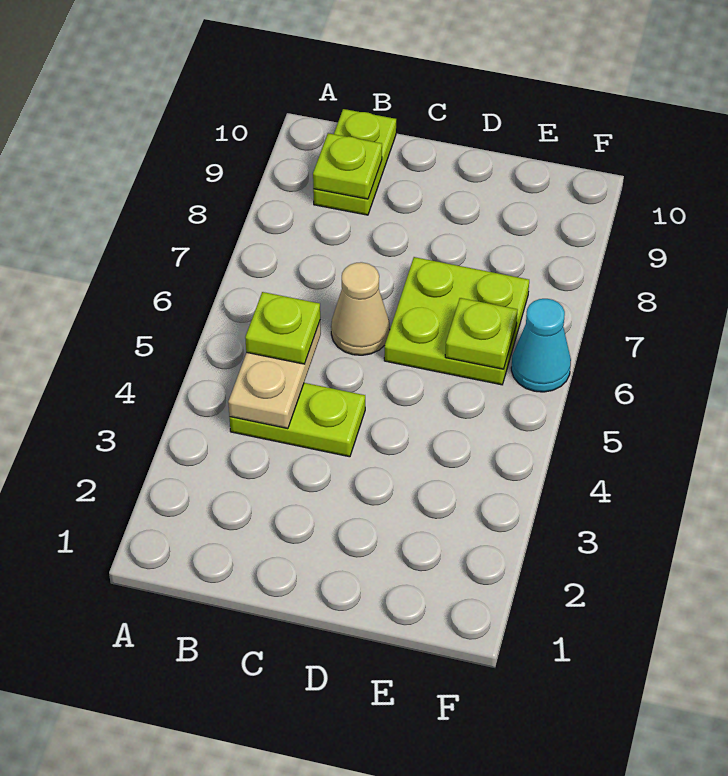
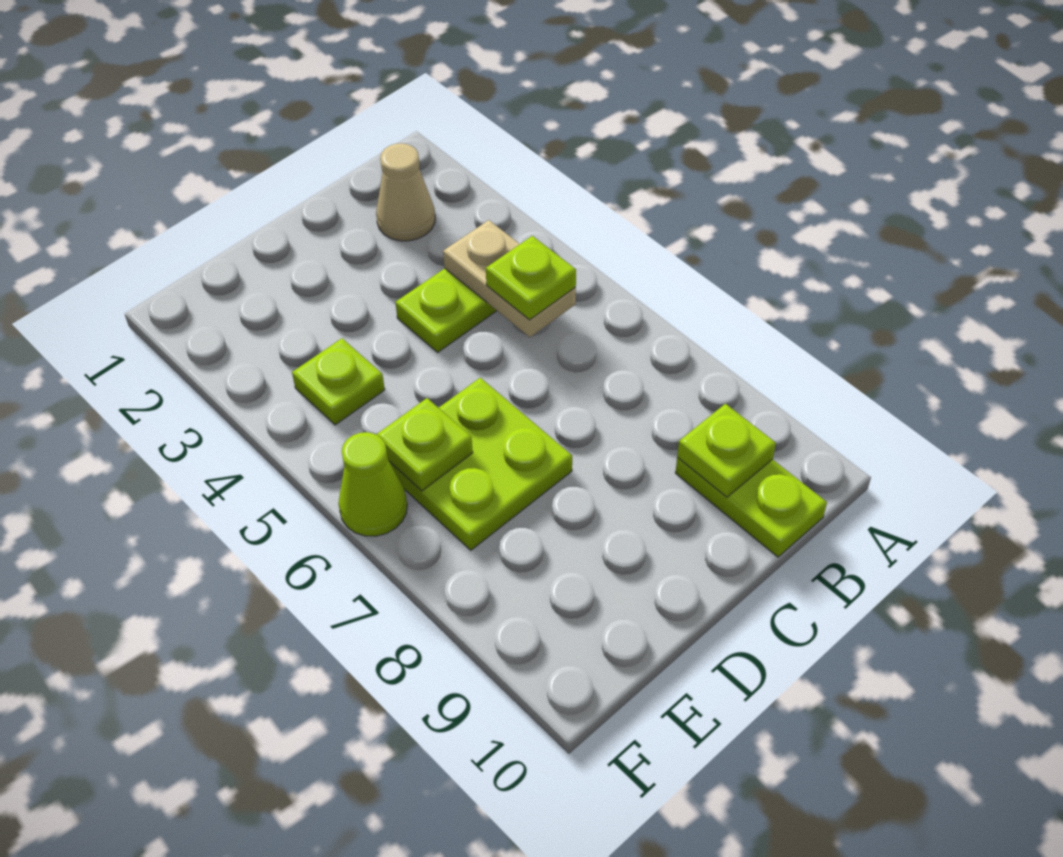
tan cone C6 level 1 -> tan cone B2 level 1
none -> lime plate E4 level 1
cyan cone F6 level 1 -> lime cone F6 level 1

